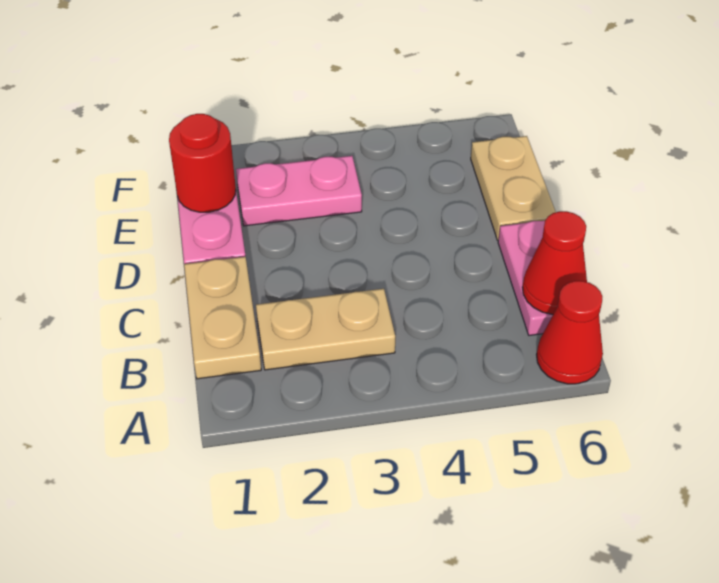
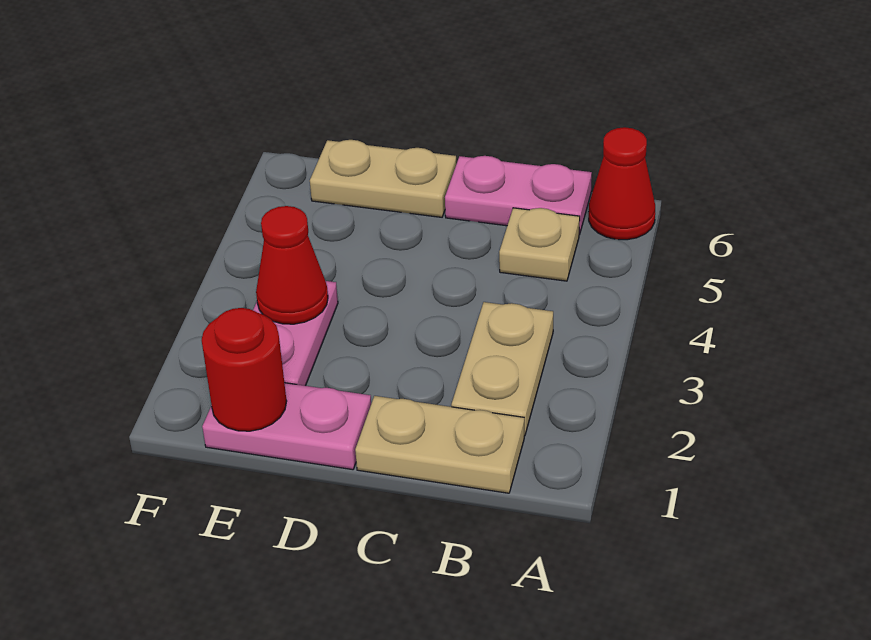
none -> tan plate B5 level 1
red cone B6 level 2 -> red cone E3 level 2

